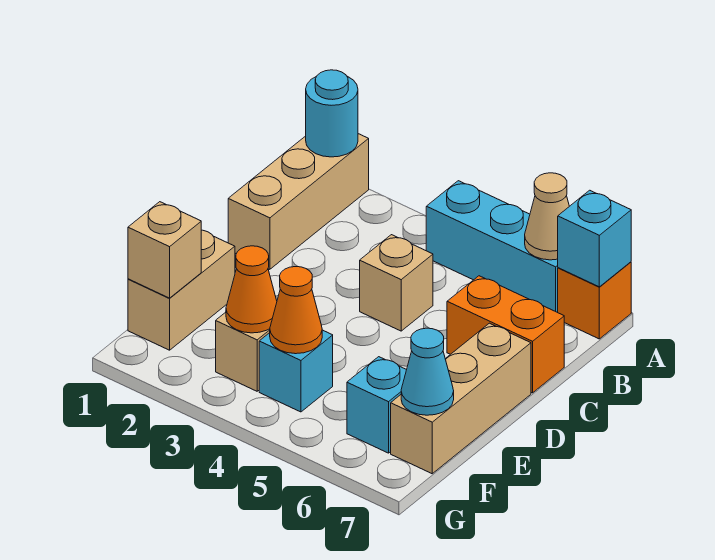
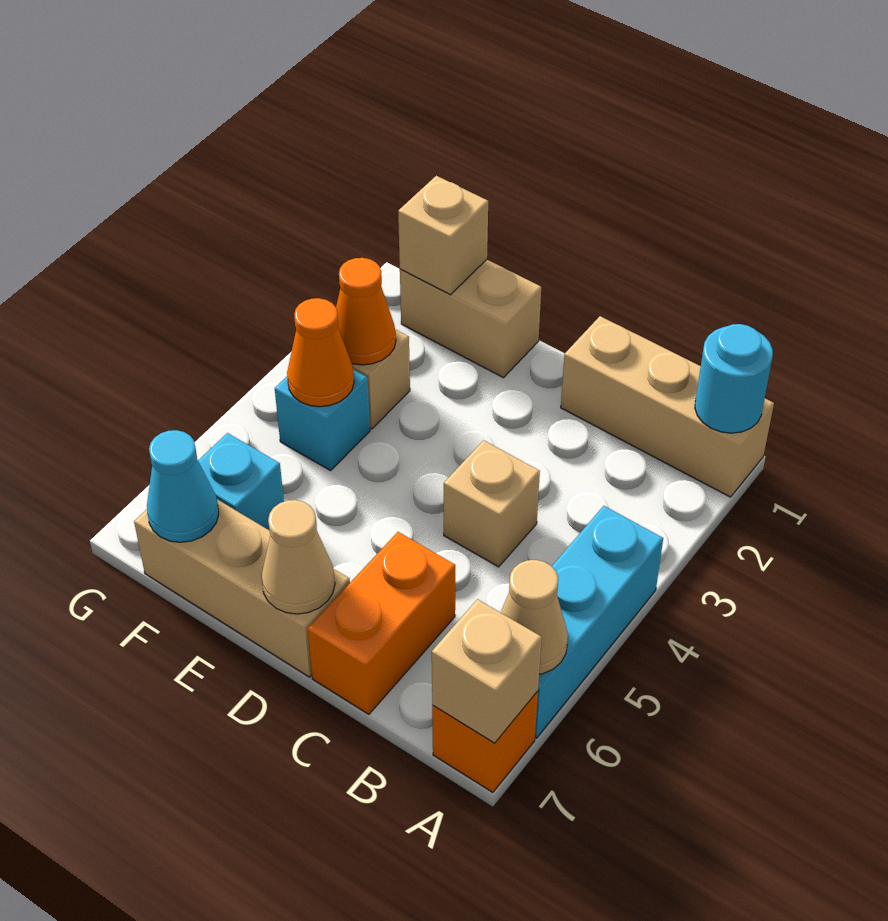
cyan brick A7 level 2 -> tan brick A7 level 2
none -> tan cone D7 level 2

